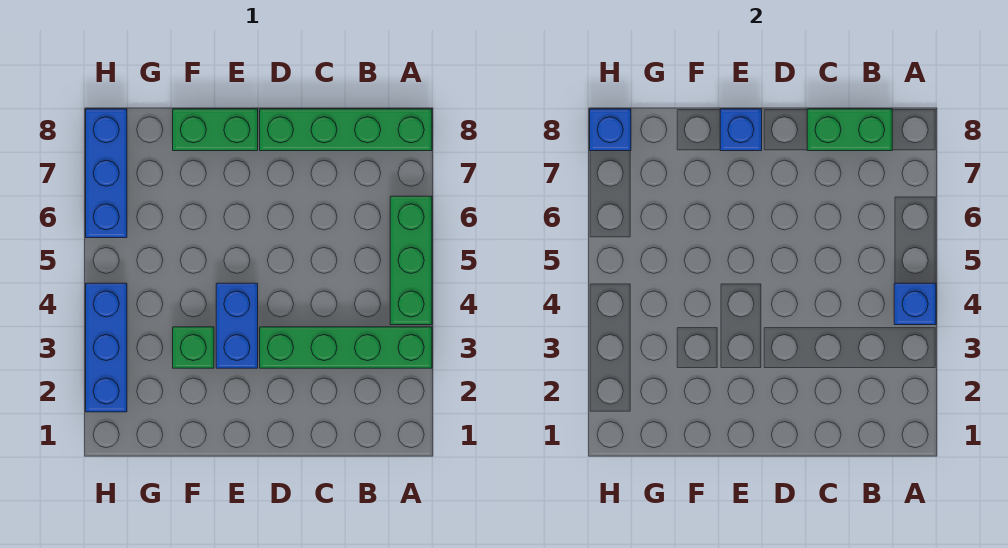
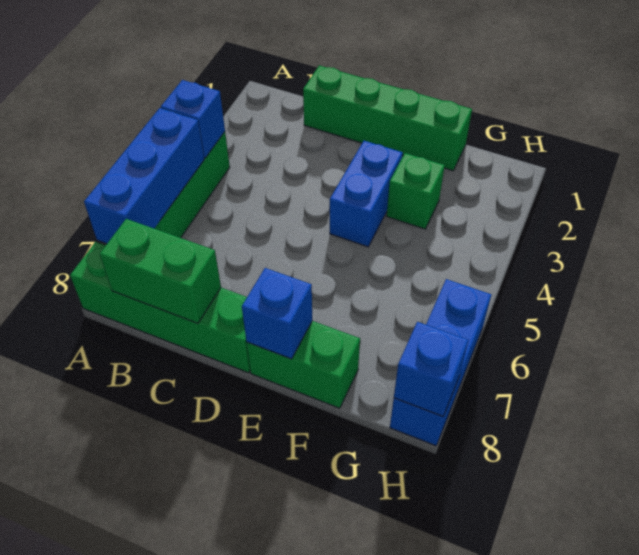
green brick A3:D3 level 1 -> green brick C1:F1 level 1
blue brick H2:H4 level 1 -> blue brick A5:A7 level 2

